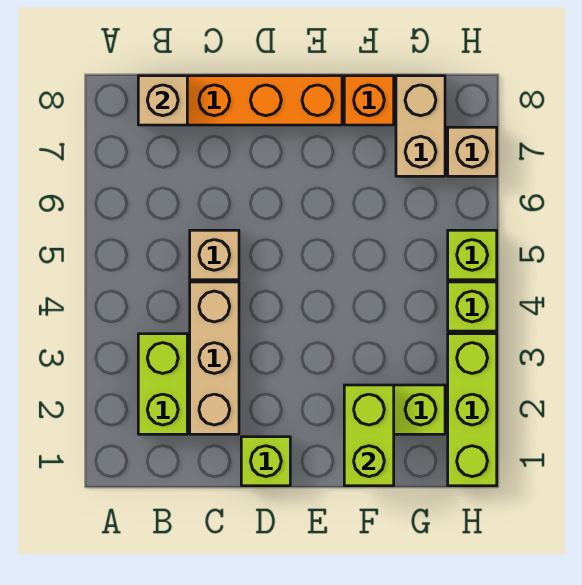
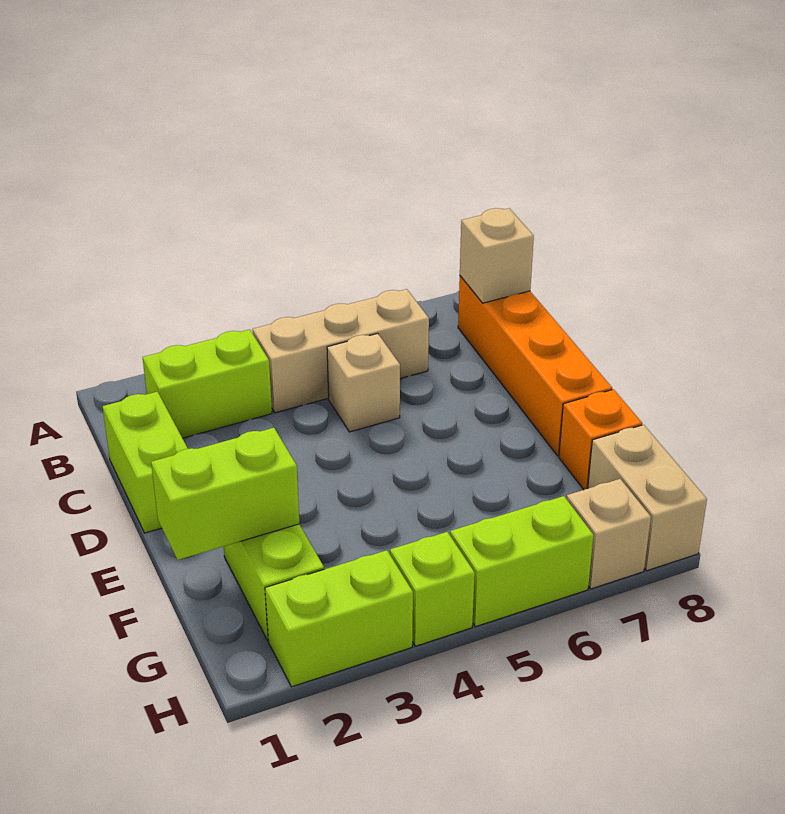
tan brick C2:C4 level 1 -> tan brick B4:B6 level 1
lime brick D1 level 1 -> lime brick C1:D1 level 1
tan brick G7:G8 level 1 -> tan brick G8:H8 level 1
lime brick H1:H3 level 1 -> lime brick H2:H3 level 1
lime brick H5 level 1 -> lime brick H5:H6 level 1

